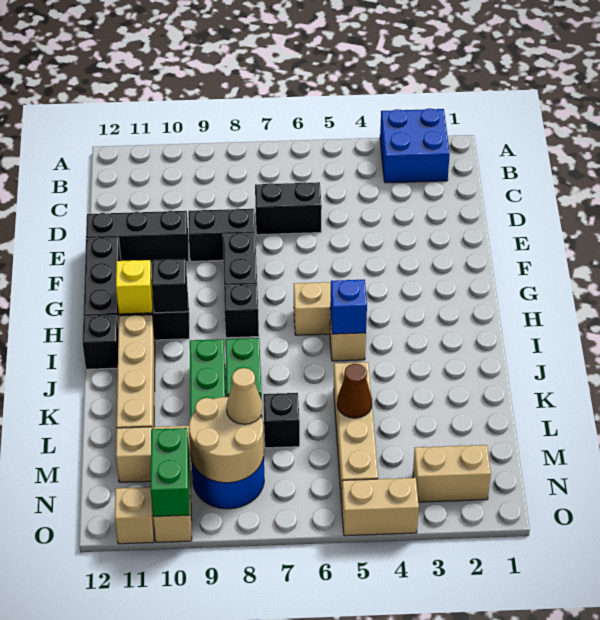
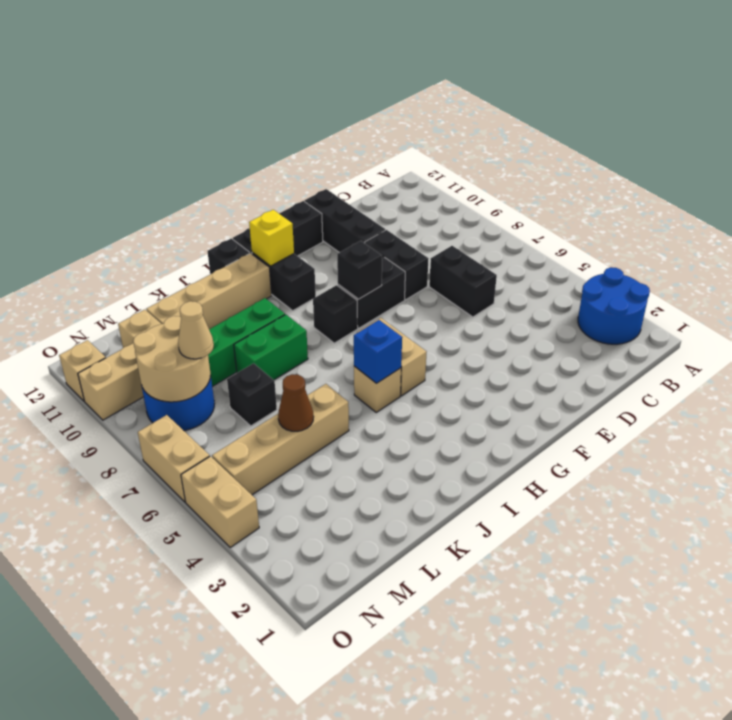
blue brick A2:B3 level 1 -> blue round brick A2:B3 level 1
black brick H10 level 2 -> black brick G8 level 2
tan brick N2:N3 level 1 -> tan brick O6:O7 level 1
green brick N10:O10 level 2 -> none

